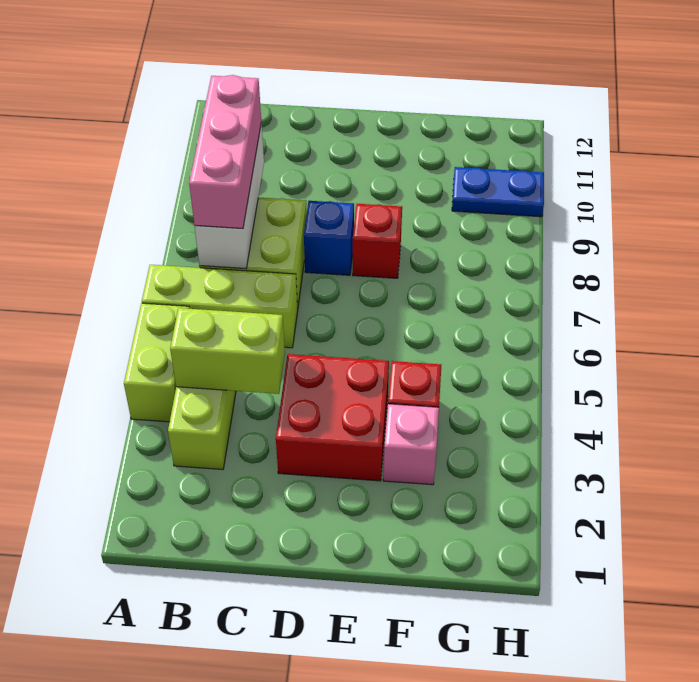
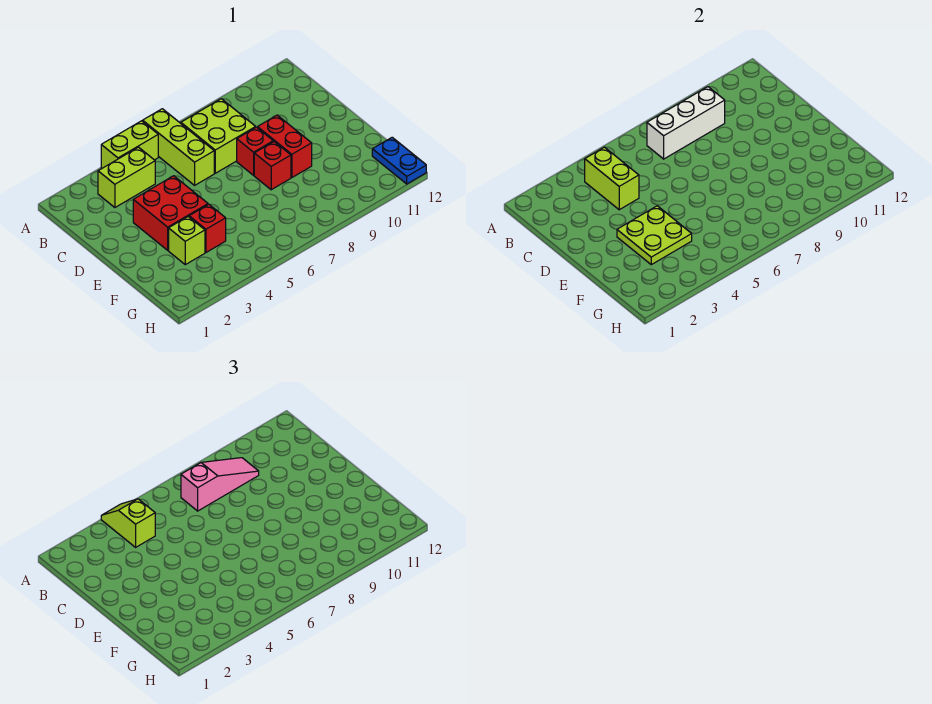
none -> lime slope A4:B4 level 3 top B
pink brick B7:B9 level 3 -> pink slope B7:B9 level 3 top 7
blue brick D8 level 1 -> red brick D8 level 1
none -> red brick D9:E9 level 1
none -> lime plate E3:F4 level 2
pink brick F3 level 1 -> lime brick F3 level 1
blue plate G10:H10 level 1 -> blue plate G12:H12 level 1

